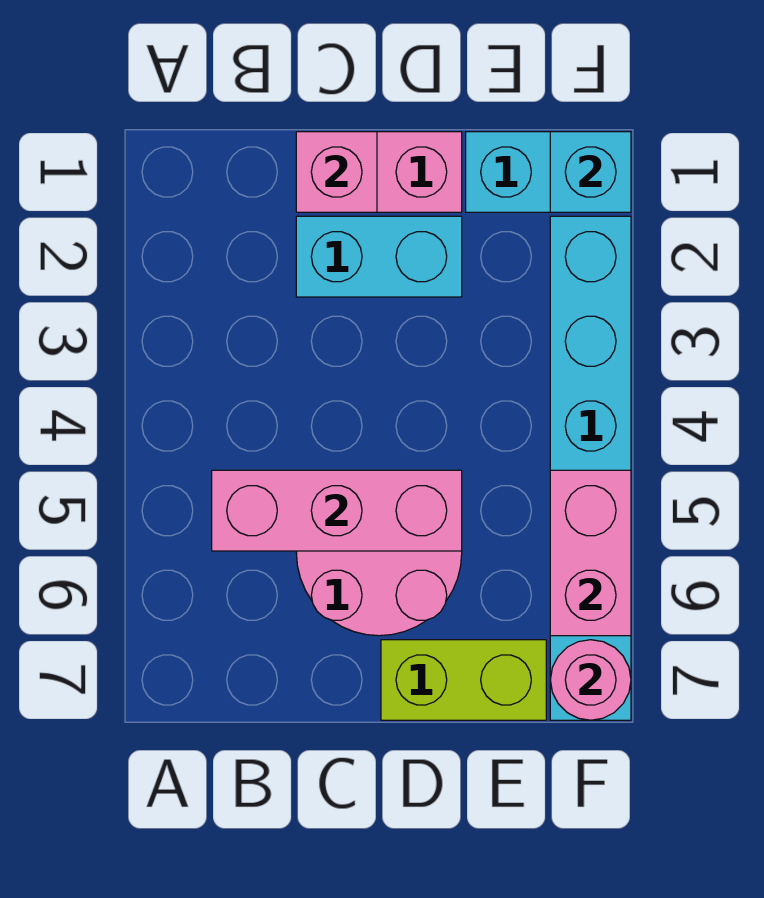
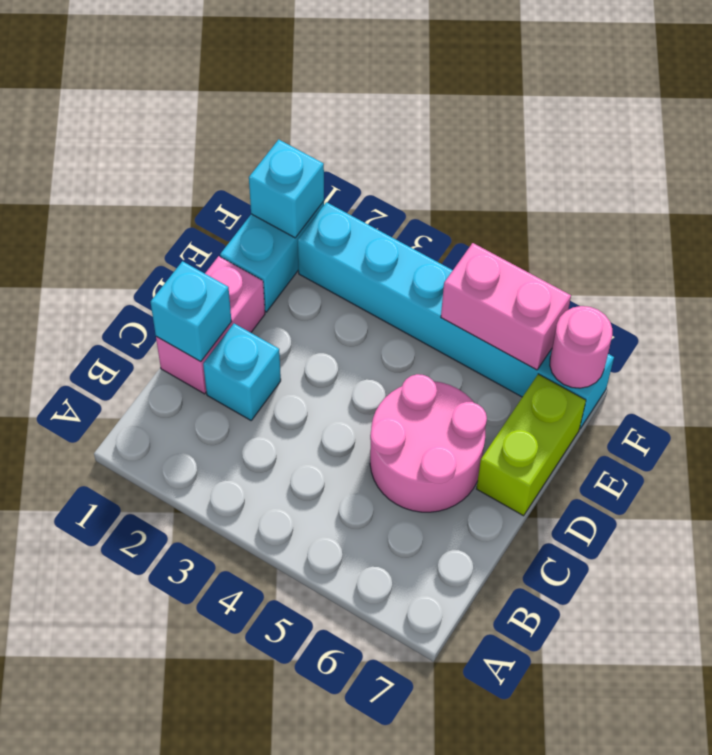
pink brick B5:D5 level 2 -> none
pink brick C1 level 2 -> cyan brick C1 level 2
cyan brick C2:D2 level 1 -> cyan brick C2 level 1

